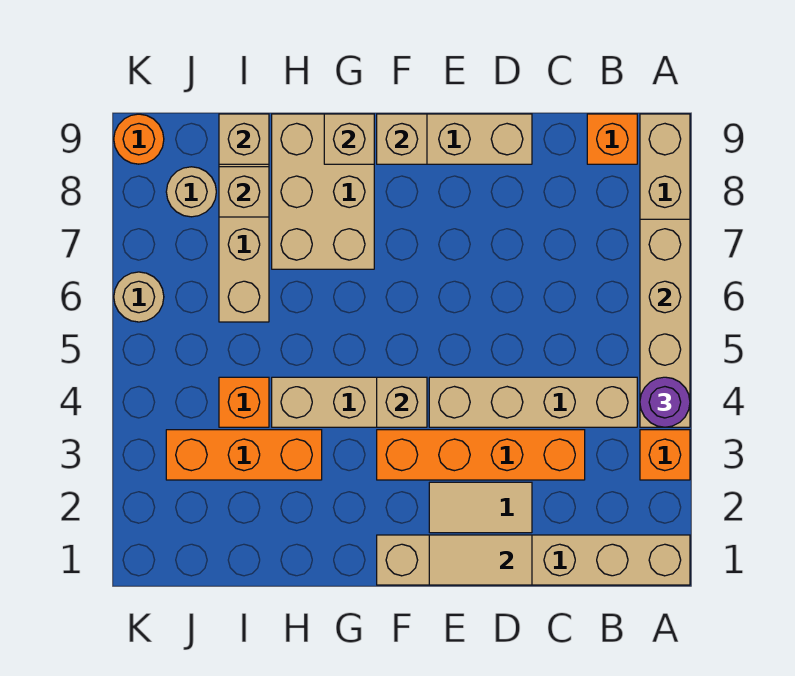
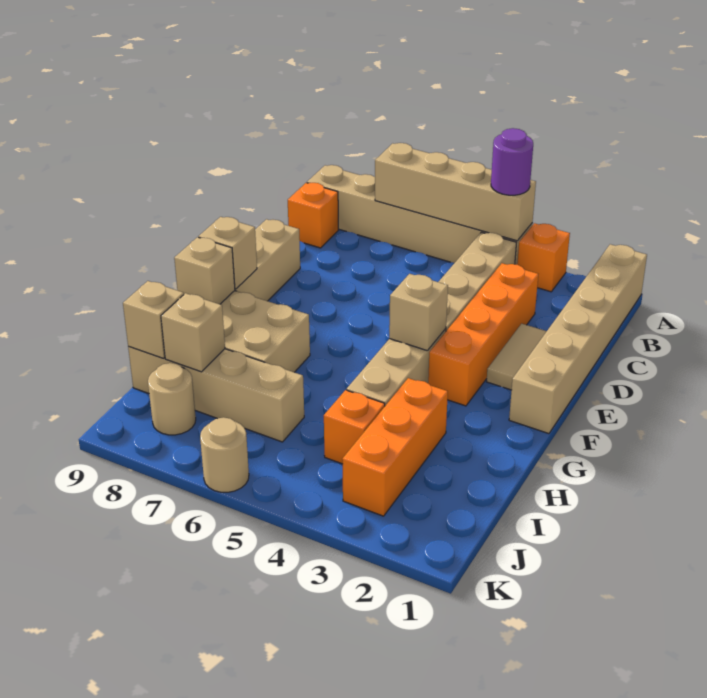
tan tile D1:E1 level 2 -> none
orange round brick K9 level 1 -> none

